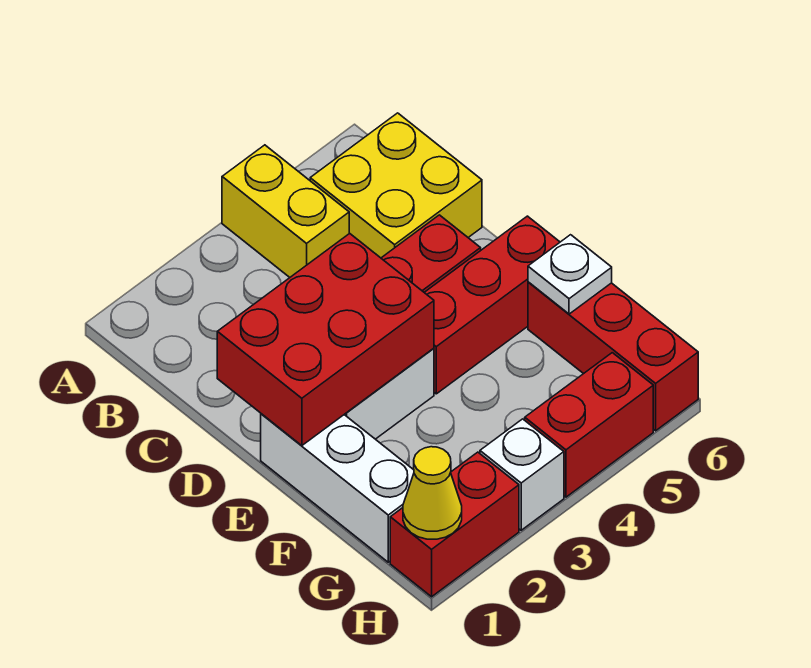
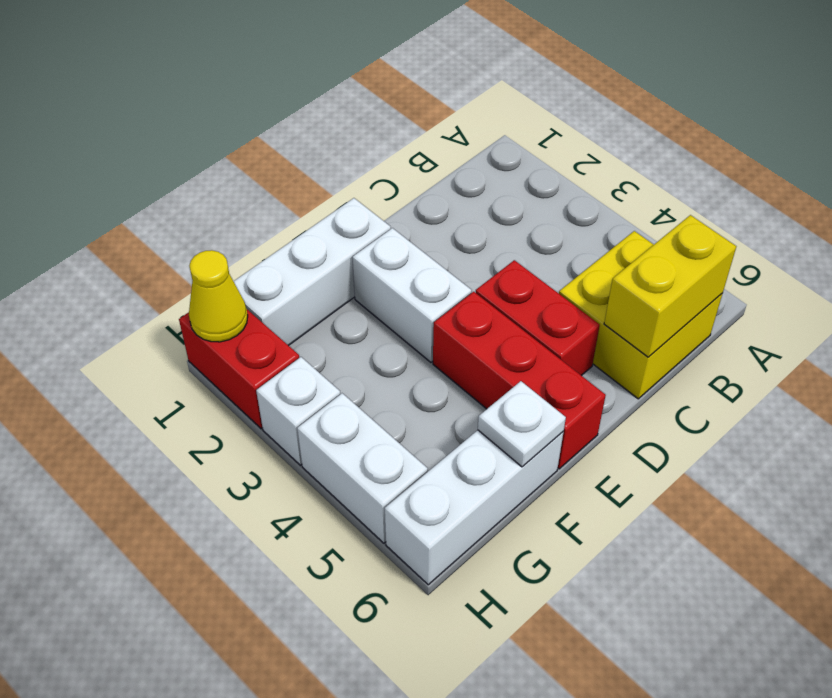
yellow brick A4:B4 level 1 -> yellow brick B6:C6 level 2
red brick D1:E3 level 2 -> none
red brick F6:H6 level 1 -> white brick F6:H6 level 1
red brick H4:H5 level 1 -> white brick H4:H5 level 1

